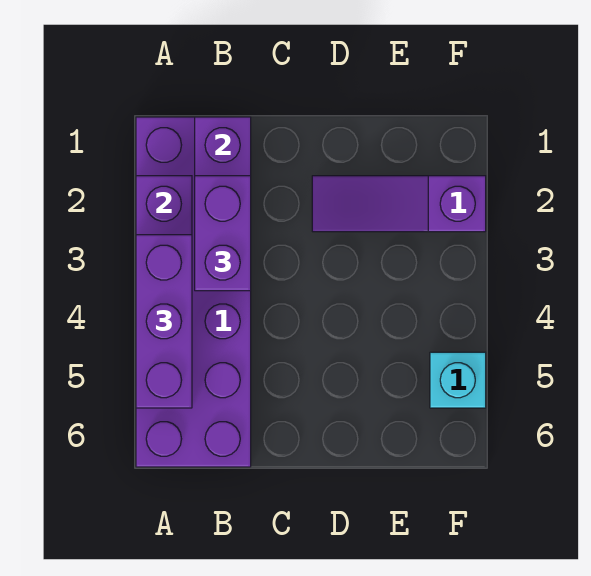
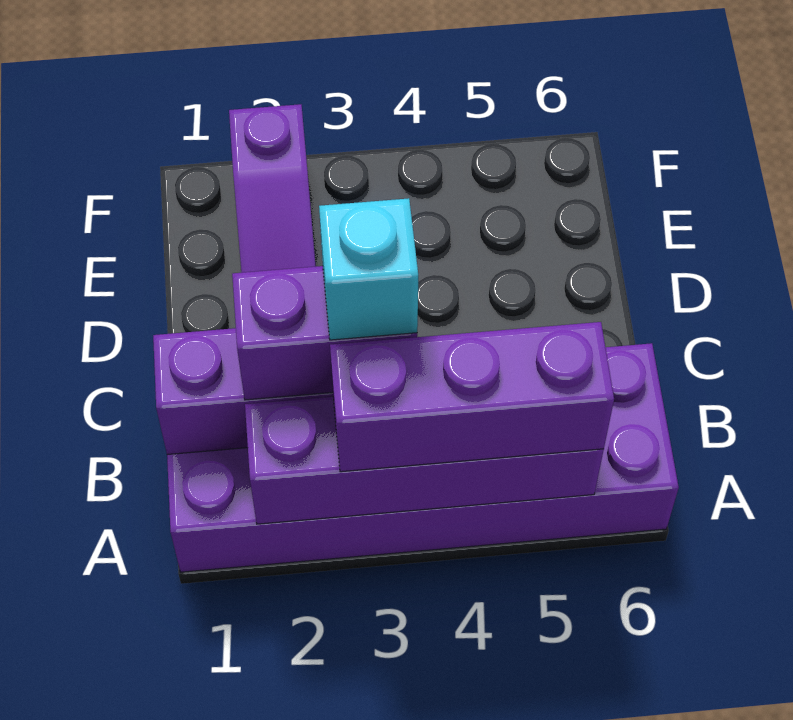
cyan brick F5 level 1 -> cyan brick B3 level 4

